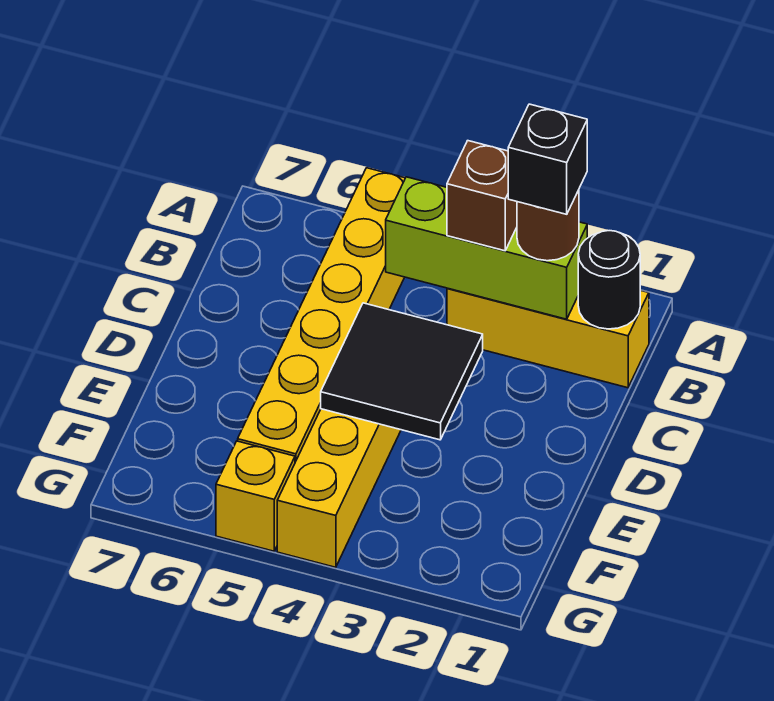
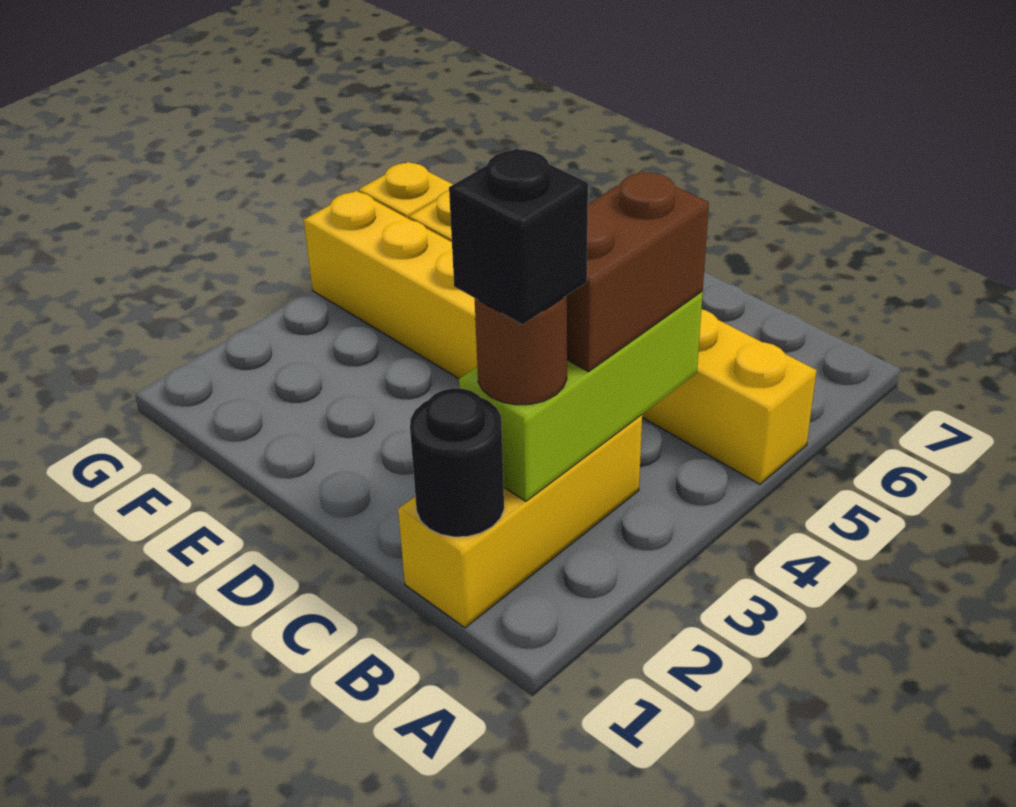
brown brick B3 level 3 -> brown brick B3:B4 level 3
black tile D3:E4 level 2 -> none

